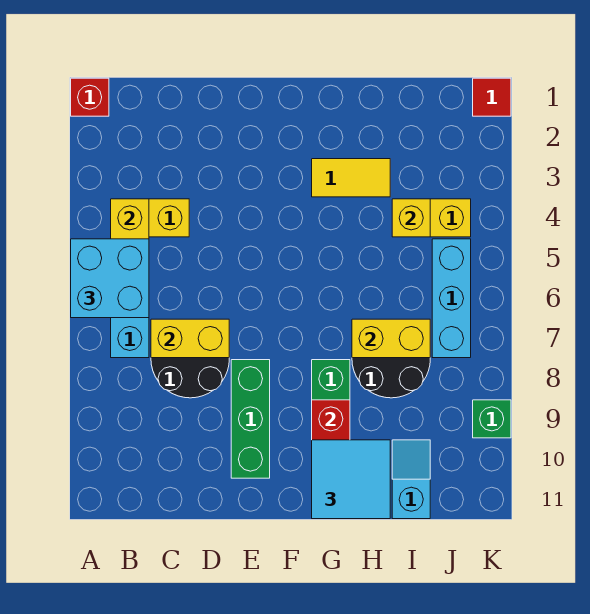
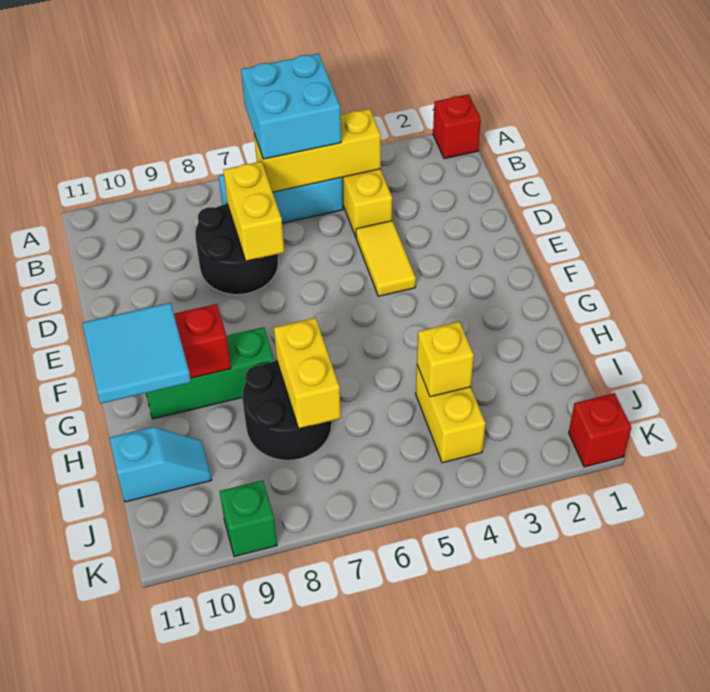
green brick E8:E10 level 1 -> none
yellow tile G3:H3 level 1 -> yellow tile D4:E4 level 1
cyan brick J5:J7 level 1 -> none
red tile K1 level 1 -> red brick K1 level 1

